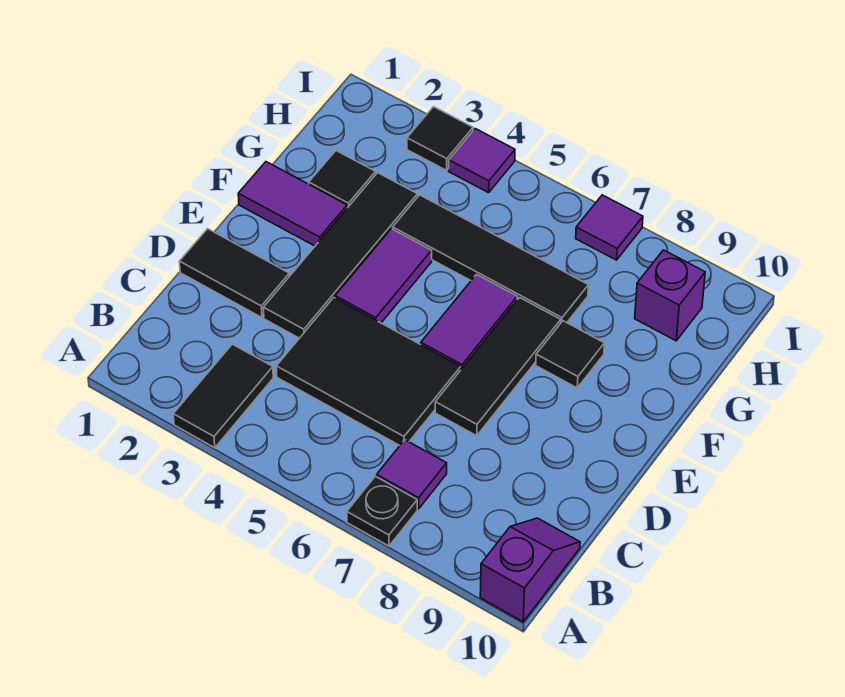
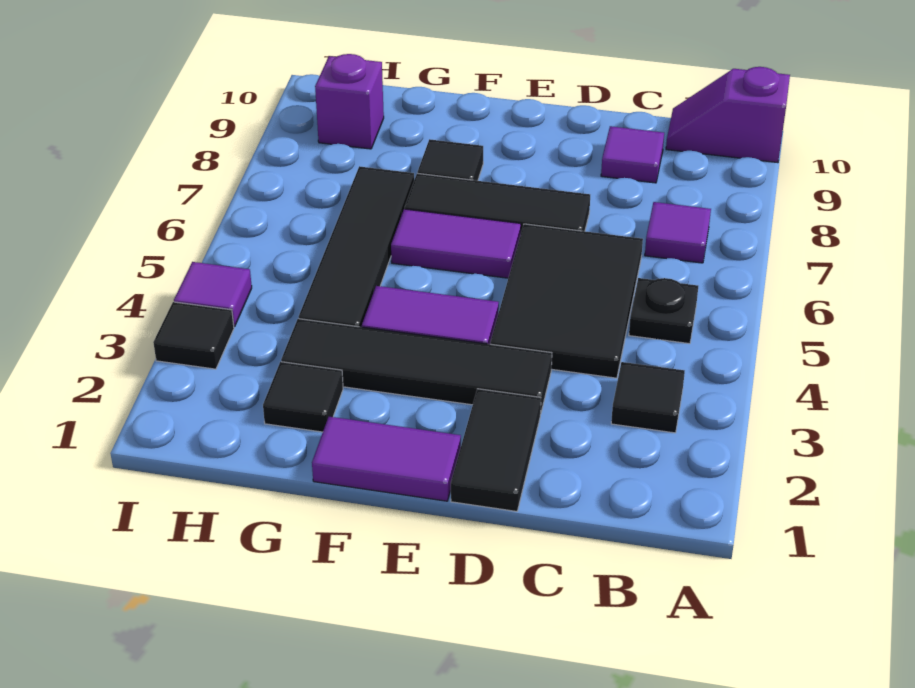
black tile A3:B3 level 1 -> black tile B3 level 1
black plate A7 level 1 -> black plate B5 level 1
purple tile F1:F2 level 1 -> purple tile E1:F1 level 1
purple tile I7 level 1 -> purple tile C9 level 1

